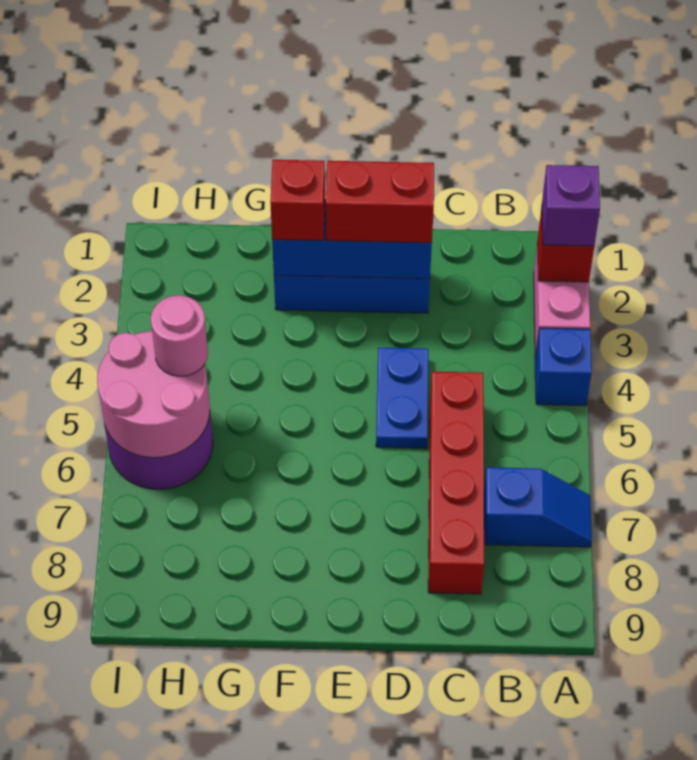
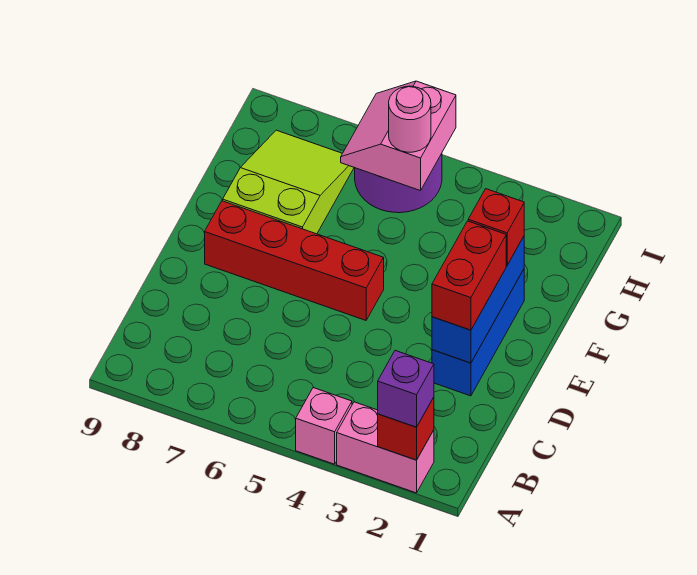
blue brick A4 level 1 -> pink brick A4 level 1
blue slope A7:B7 level 1 top B -> none
red brick C5:C8 level 1 -> red brick E5:E8 level 1
blue plate D4:D5 level 1 -> none
none -> lime slope F7:H8 level 1 top F
pink round brick H5:I6 level 2 -> pink slope H5:I6 level 2 top 5

